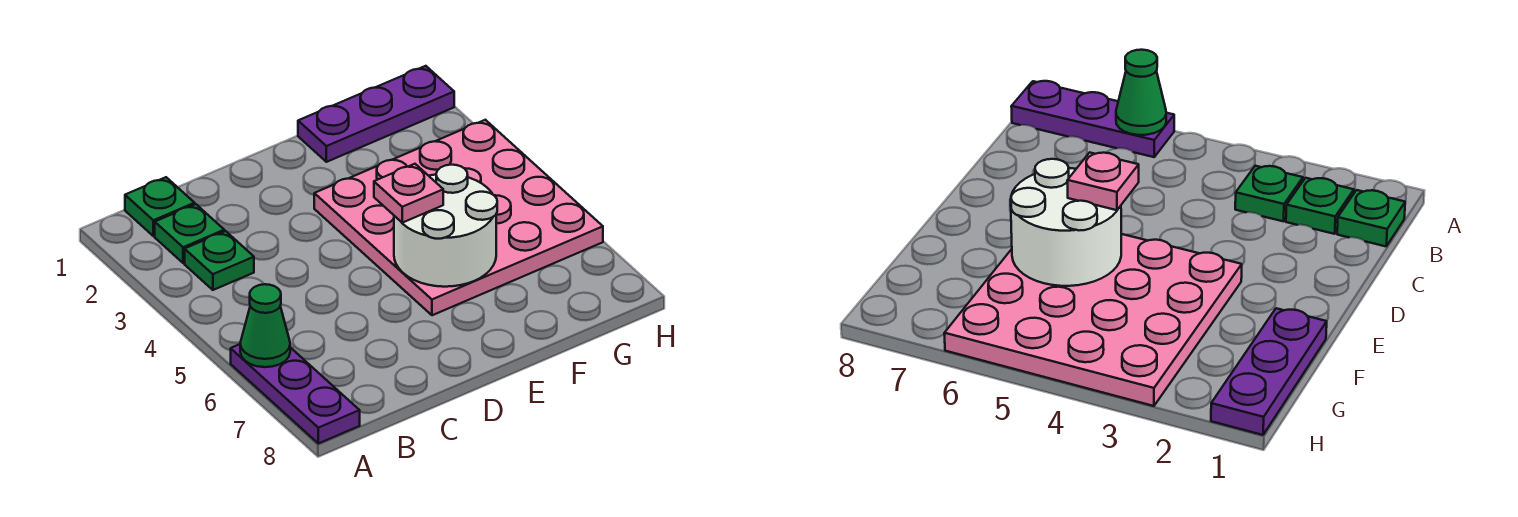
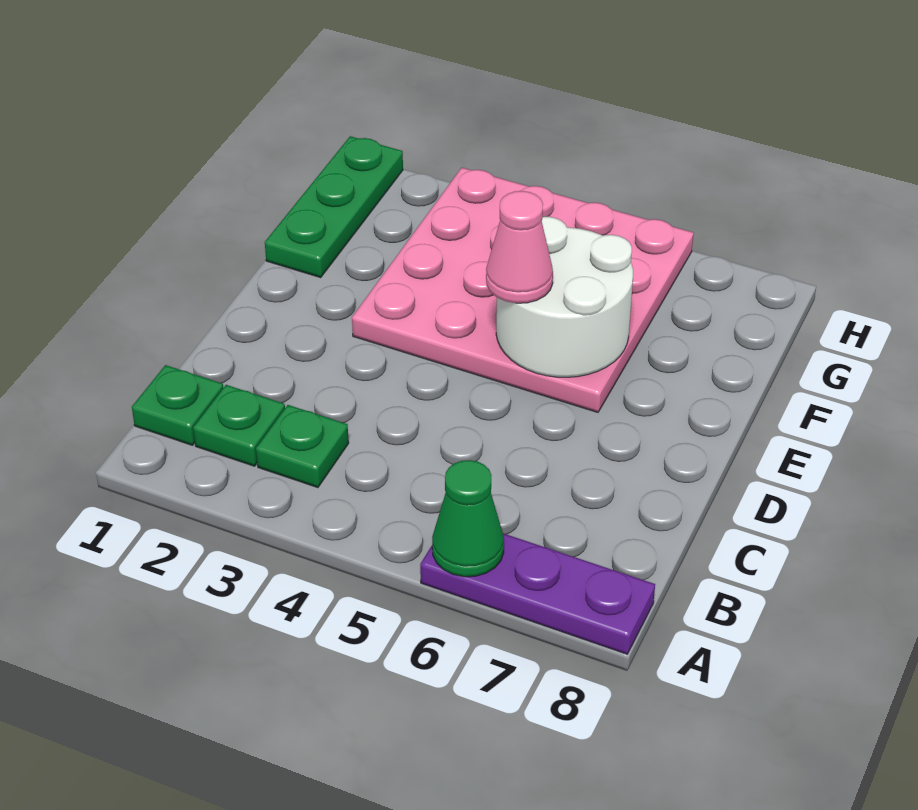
pink plate E5 level 3 -> pink cone E5 level 3
purple plate F1:H1 level 1 -> green plate F1:H1 level 1

